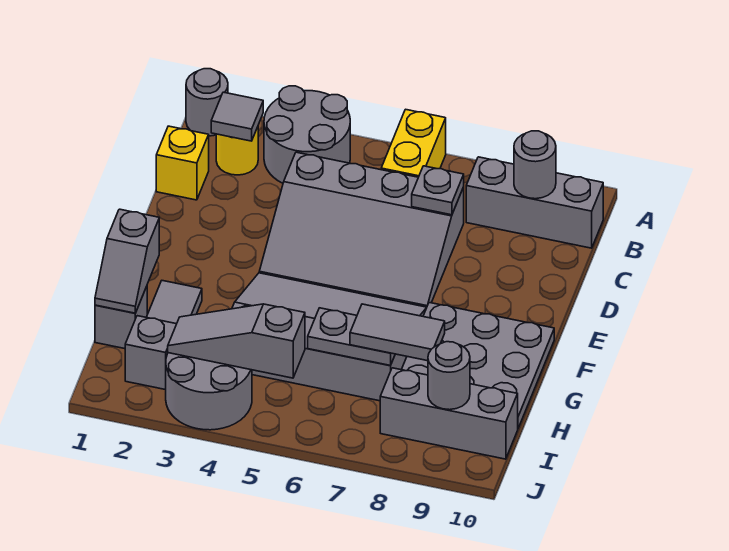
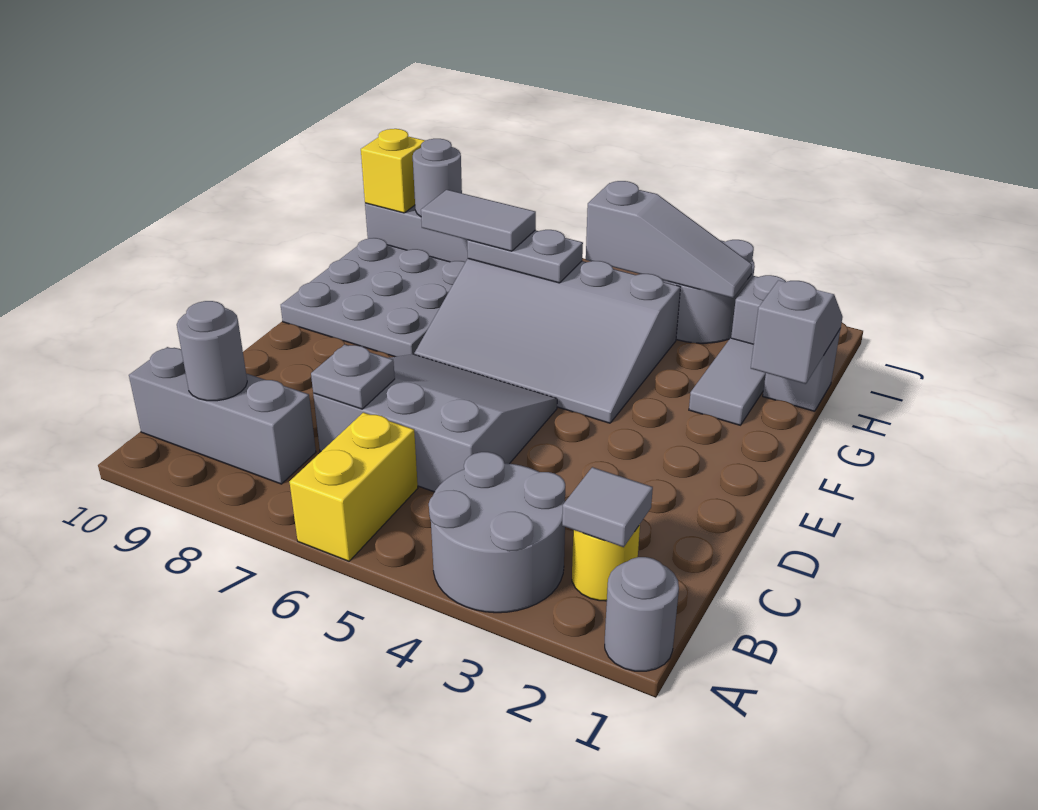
yellow brick C1 level 1 -> yellow brick I10 level 2
grey slope C4:E7 level 1 top C -> grey slope C5:E7 level 1 top C

